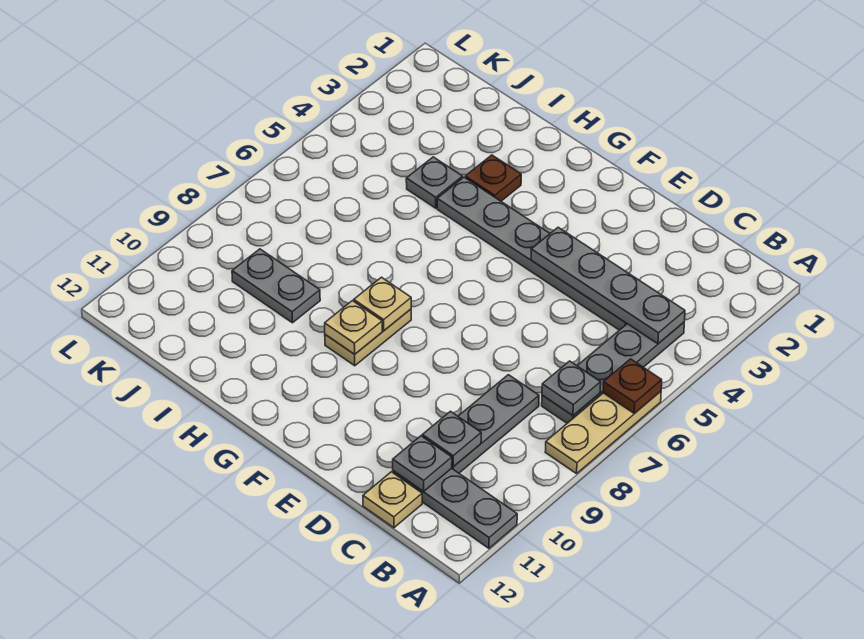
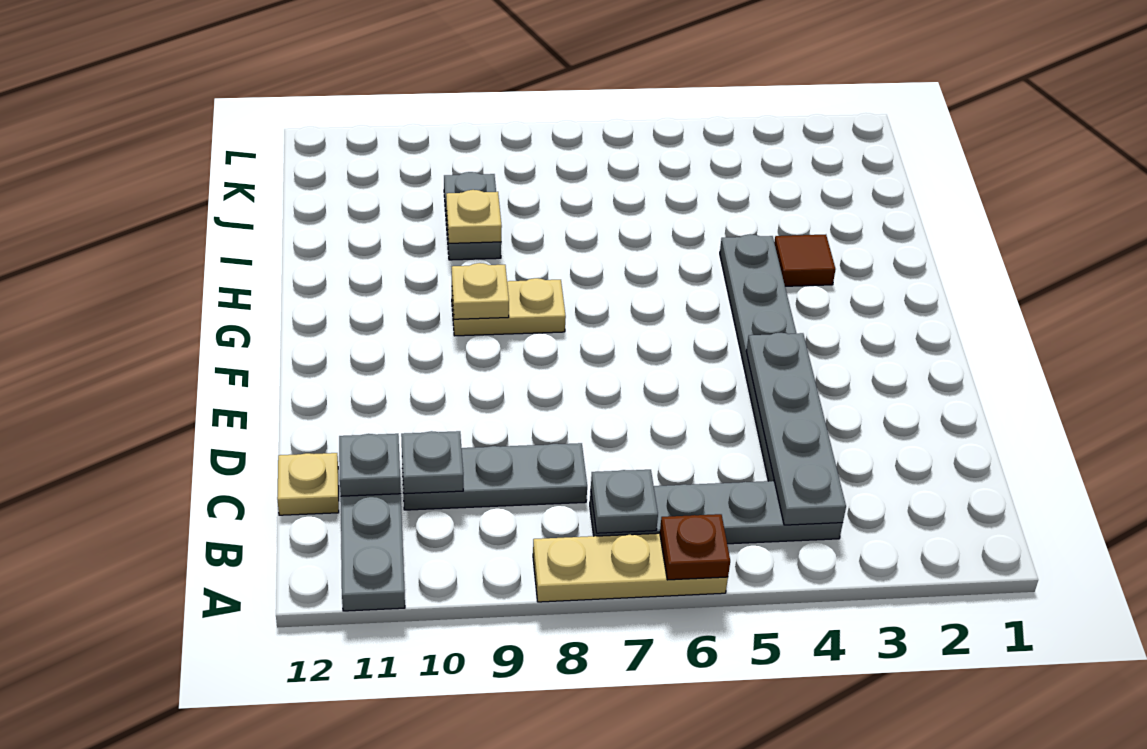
tan plate G8 level 2 -> tan plate I9 level 2
brown plate H3 level 1 -> brown tile H3 level 1
grey plate I4 level 1 -> none

